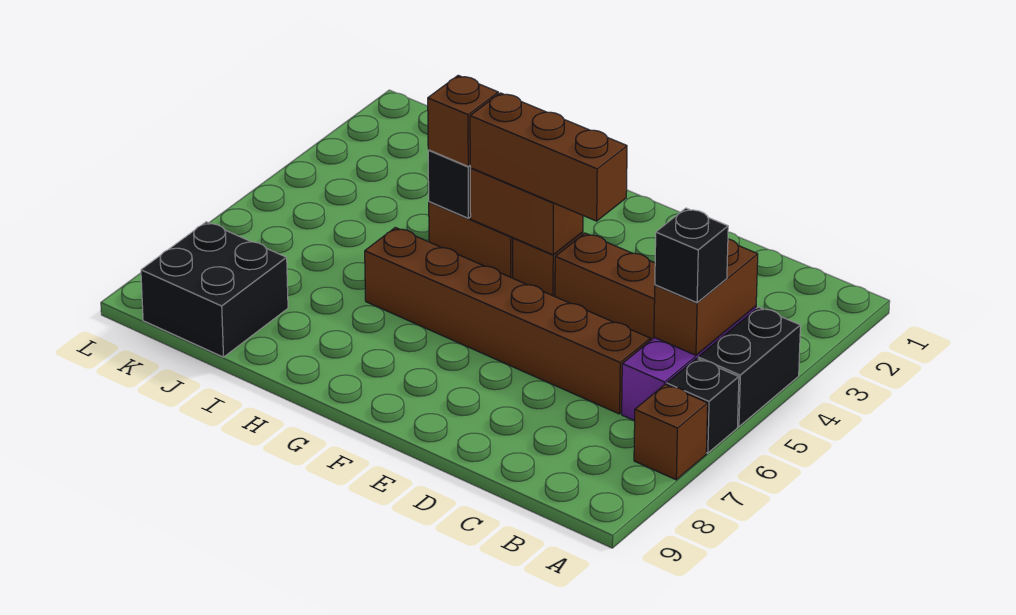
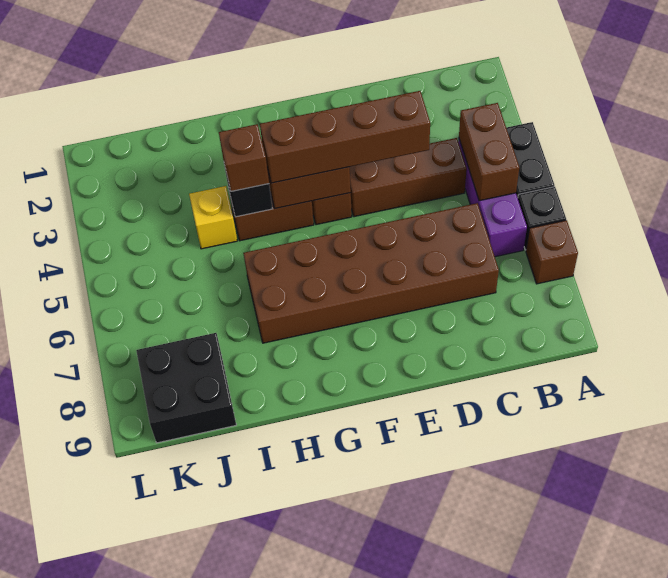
black brick B5 level 3 -> none
brown brick C6:H6 level 1 -> brown brick C6:H7 level 1
brown brick E4:G4 level 3 -> brown brick D4:G4 level 3
none -> yellow brick I4 level 1

